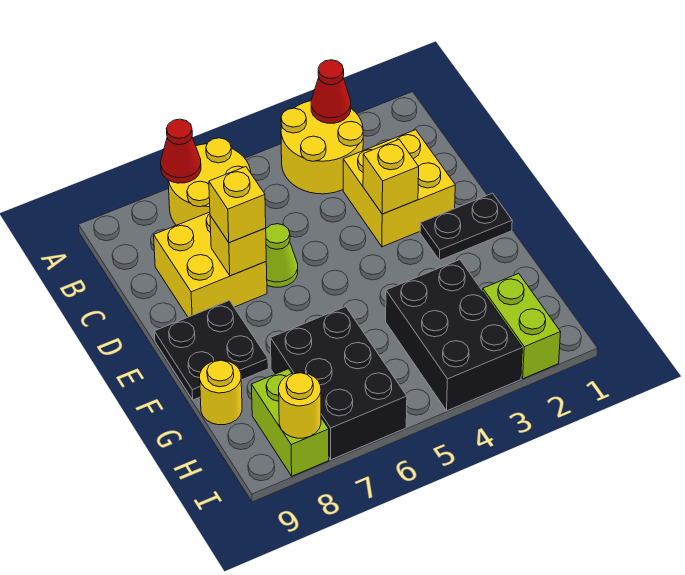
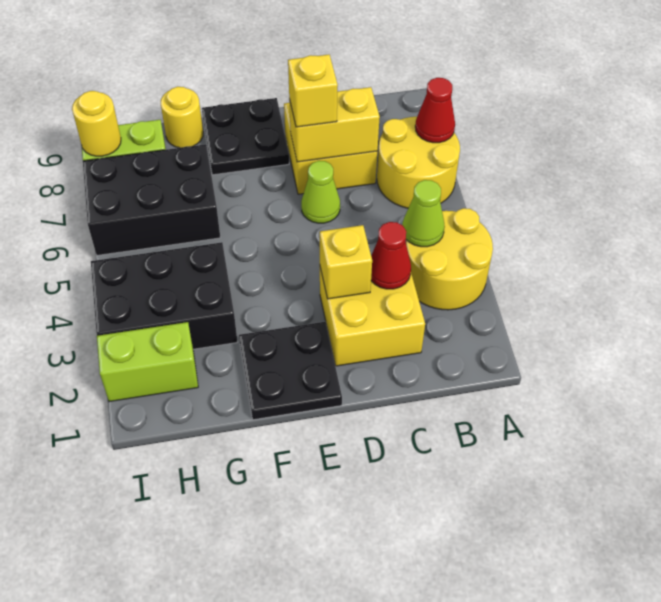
red cone A3 level 2 -> red cone C3 level 2
none -> lime cone B4 level 2
yellow brick D7 level 2 -> yellow brick C7:D7 level 2
black plate E1:E2 level 1 -> black plate E1:F2 level 1

